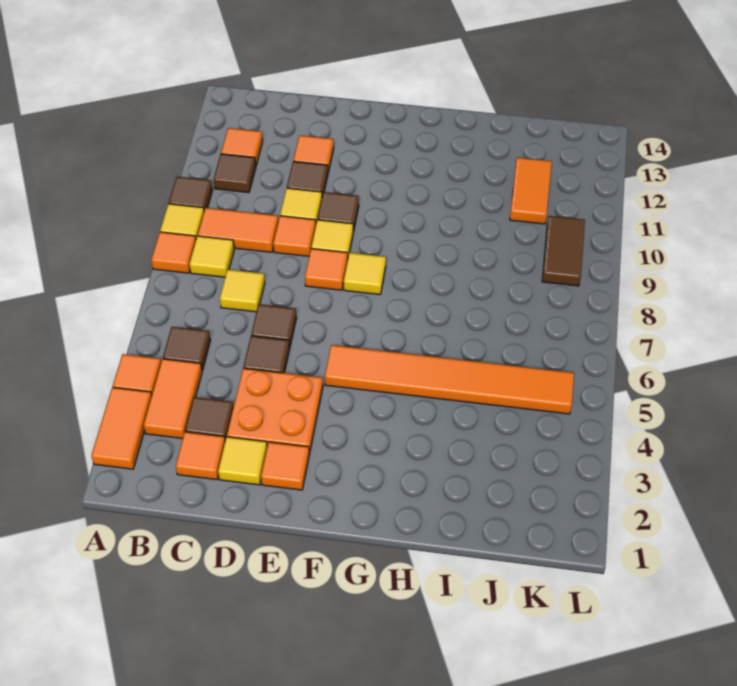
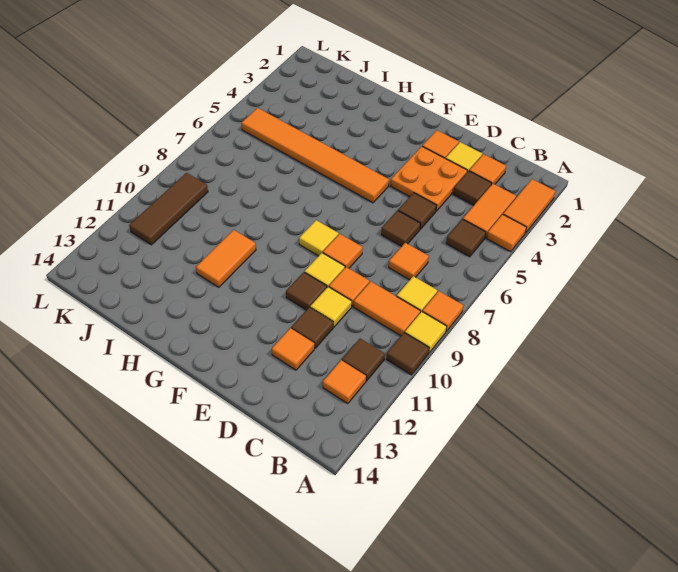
yellow tile C7 level 1 -> orange tile C7 level 1
orange tile J11:J12 level 1 -> orange tile H10:H11 level 1
brown tile K9:K10 level 1 -> brown tile K9:K11 level 1

